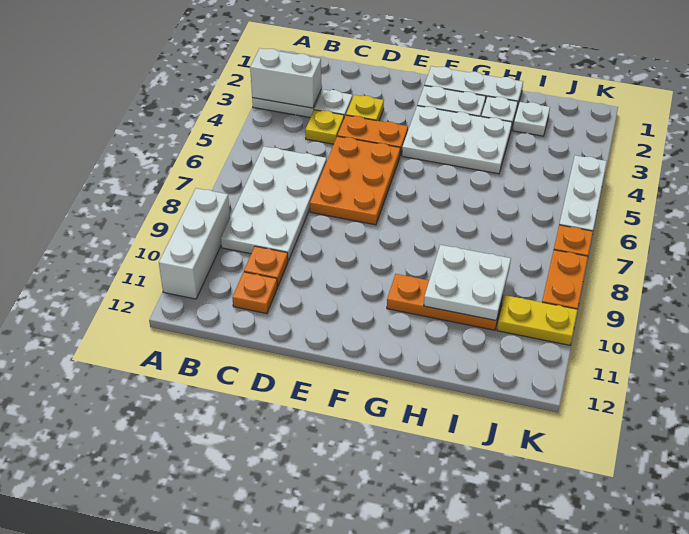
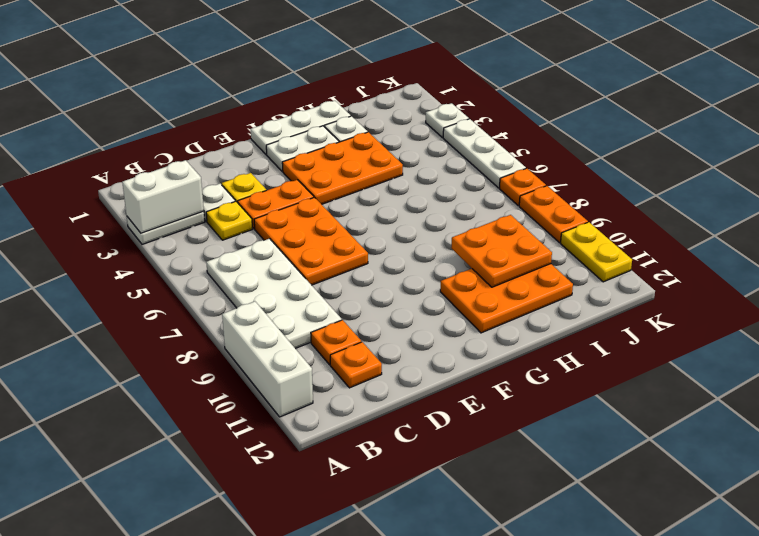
white plate F3:H4 level 1 -> orange plate F3:H4 level 1
orange plate G10:I10 level 1 -> orange plate G10:I11 level 1
white plate H9:I10 level 2 -> orange plate H9:I10 level 2
white plate I2 level 1 -> white plate K3 level 1
yellow plate J10:K10 level 1 -> yellow plate K10:K11 level 1

